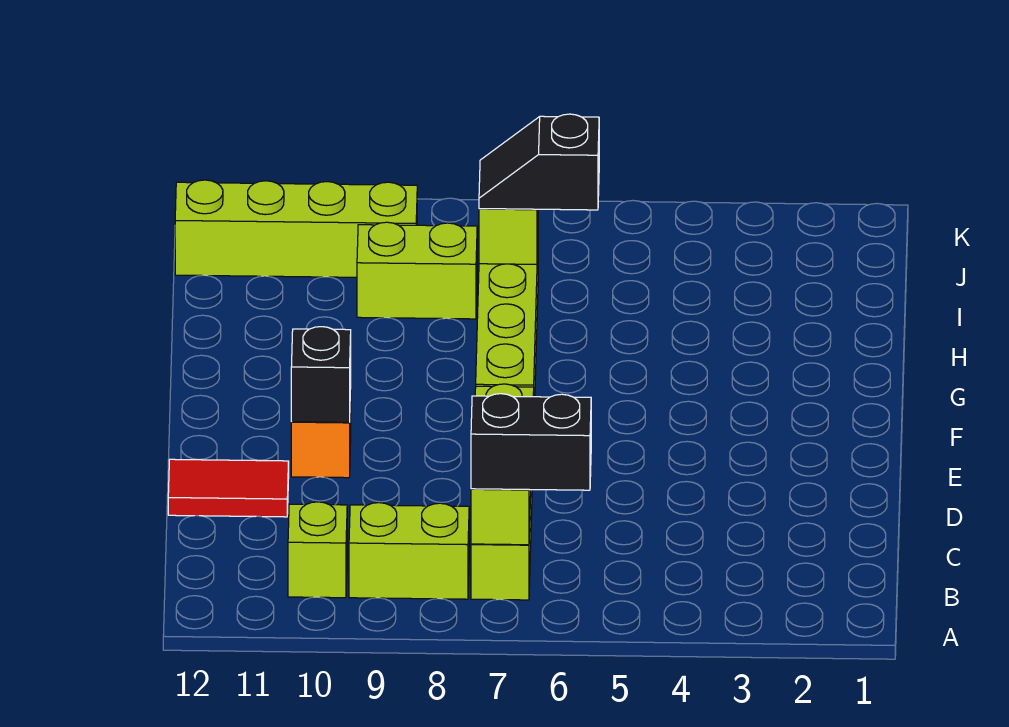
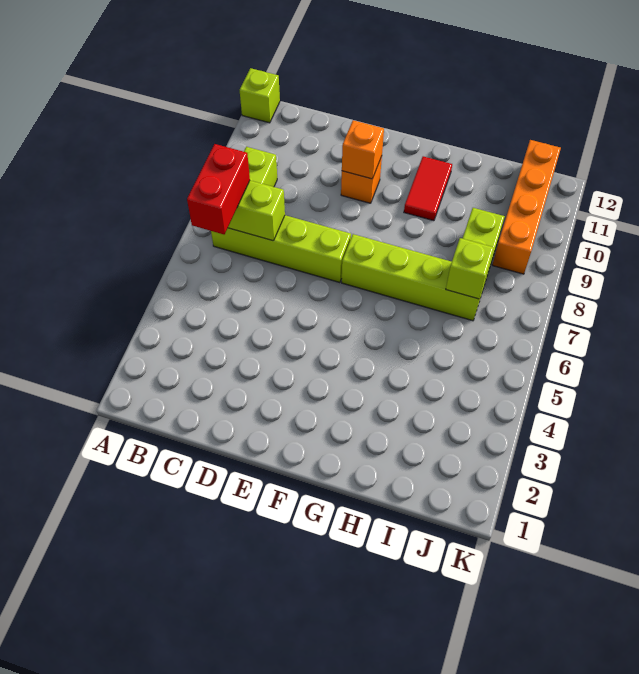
black brick B6:B7 level 3 -> red brick B6:B7 level 3
lime brick B10 level 1 -> lime brick A12 level 1
red tile D11:D12 level 1 -> red tile G10:G11 level 1
black brick E10 level 2 -> orange brick E10 level 2
black slope I6:I7 level 3 top 6 -> none
lime brick J9:J12 level 1 -> orange brick J9:J12 level 1

